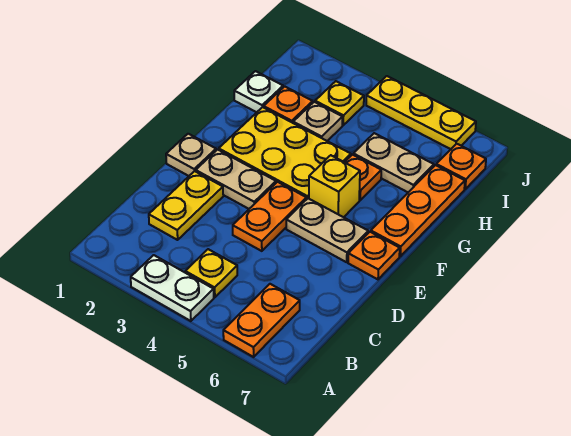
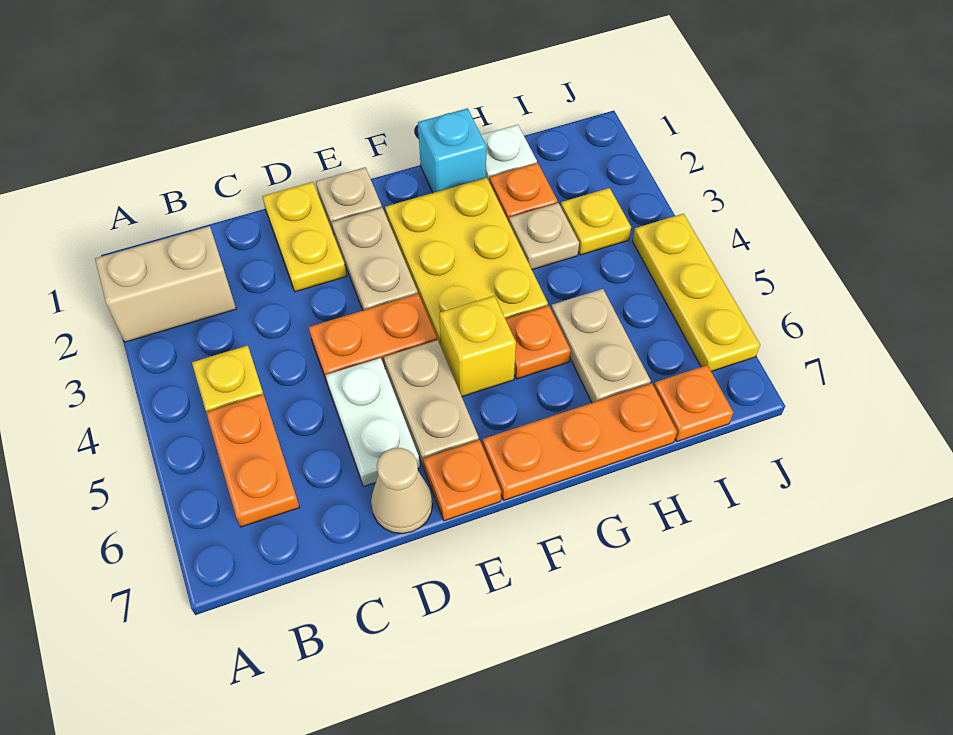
none -> tan brick A2:B2 level 1
white plate A3:A4 level 1 -> white plate D5:D6 level 1
orange plate A6:B6 level 1 -> orange plate B5:B6 level 1
yellow plate C2:D2 level 1 -> yellow plate D1:D2 level 1
none -> tan cone D7 level 1
none -> cyan brick G1 level 1

